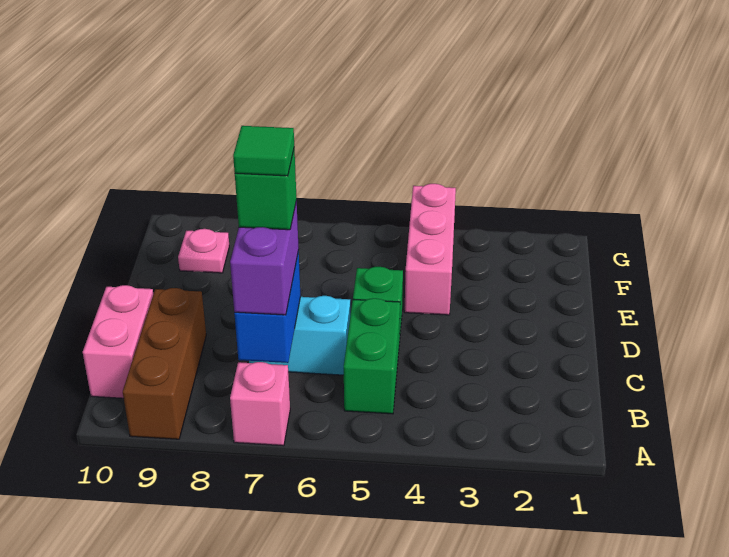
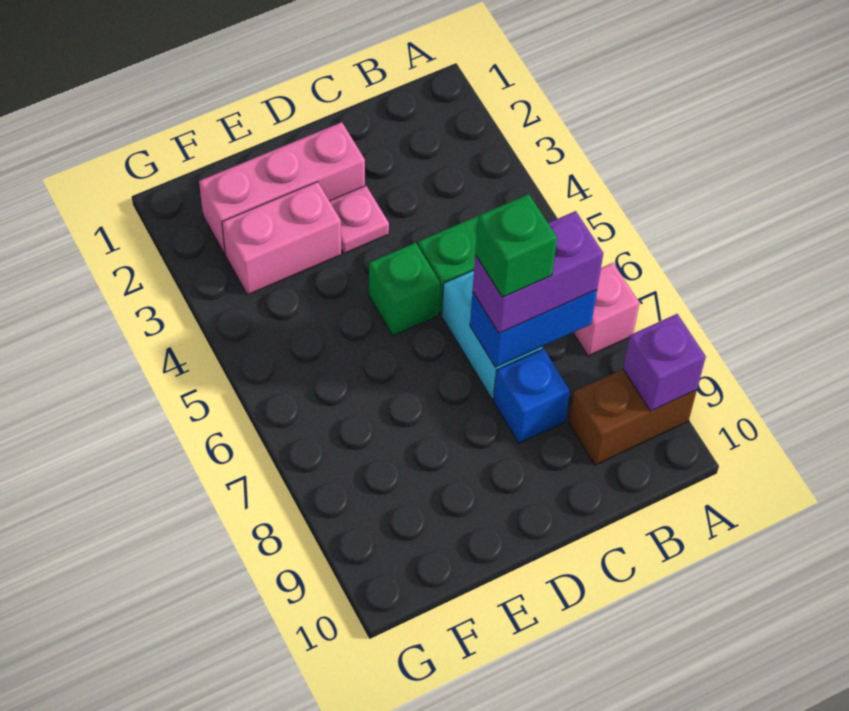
brown brick A9:C9 level 1 -> brown brick A9:B9 level 1
none -> purple brick A9 level 2
pink brick B10:C10 level 1 -> pink brick E3:F3 level 1
green tile C7 level 5 -> none
none -> blue brick C8 level 1
pink brick E4:G4 level 1 -> pink brick D2:F2 level 1
pink plate F9 level 1 -> pink plate D3 level 1

